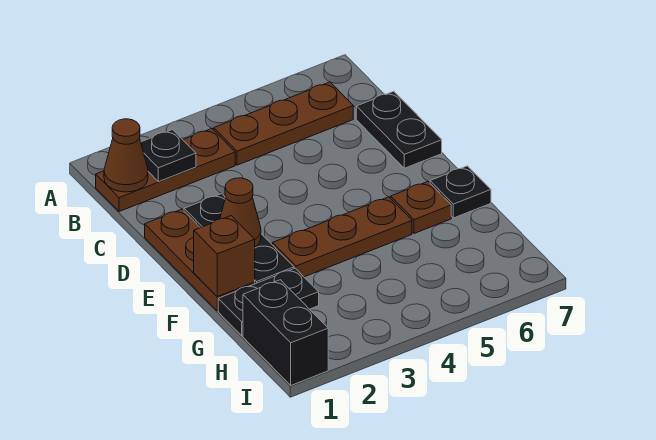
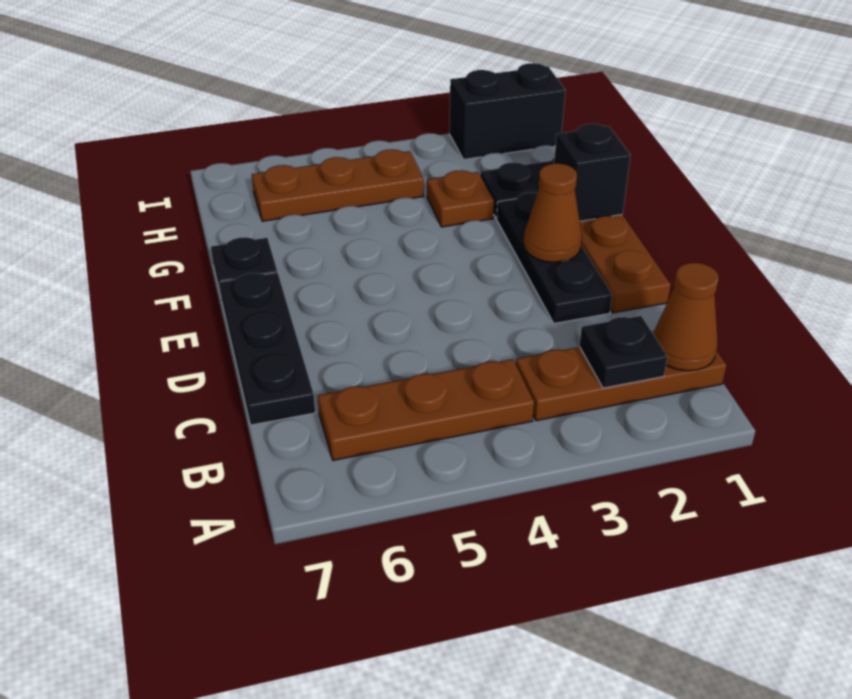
black plate C7:D7 level 1 -> black plate C7:E7 level 1
brown brick F1 level 2 -> black brick F1 level 2
brown plate F3:F5 level 1 -> brown plate H4:H6 level 1
brown plate F6 level 1 -> brown plate G3 level 1
black brick H1:I1 level 1 -> black brick I1:I2 level 1

